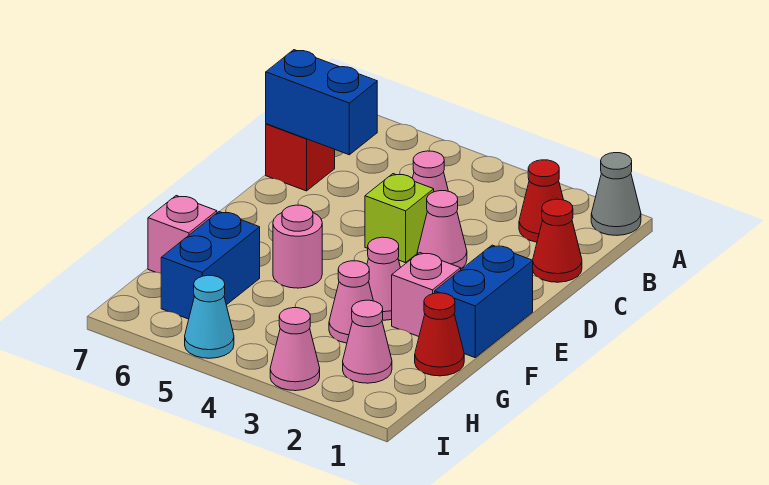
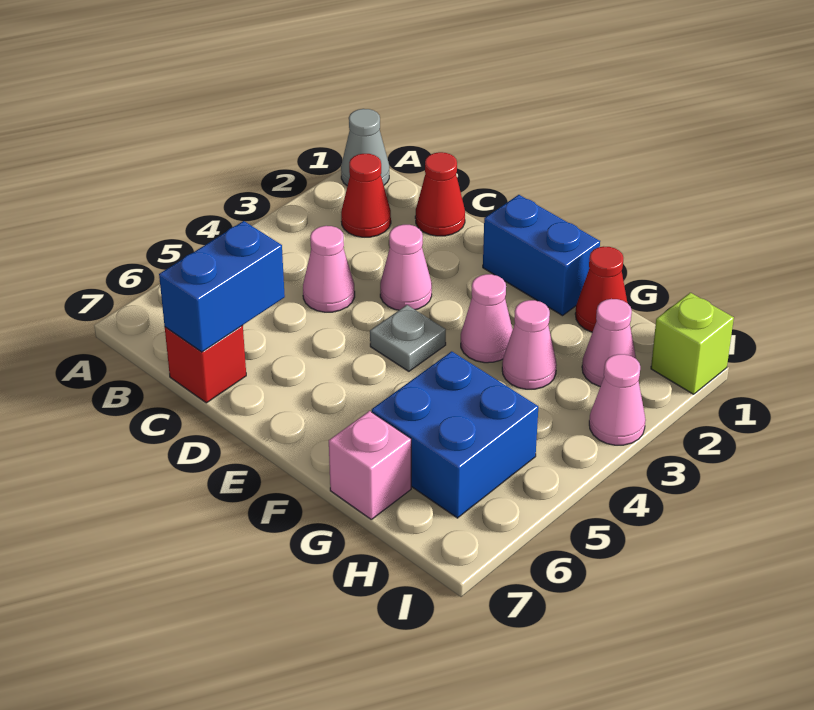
lime brick D4 level 1 -> lime brick I1 level 1
none -> grey plate E4 level 1
pink brick F2 level 1 -> none
pink round brick F5 level 1 -> none
blue brick G6:H6 level 1 -> blue brick G5:H6 level 1
cyan cone I5 level 1 -> none

